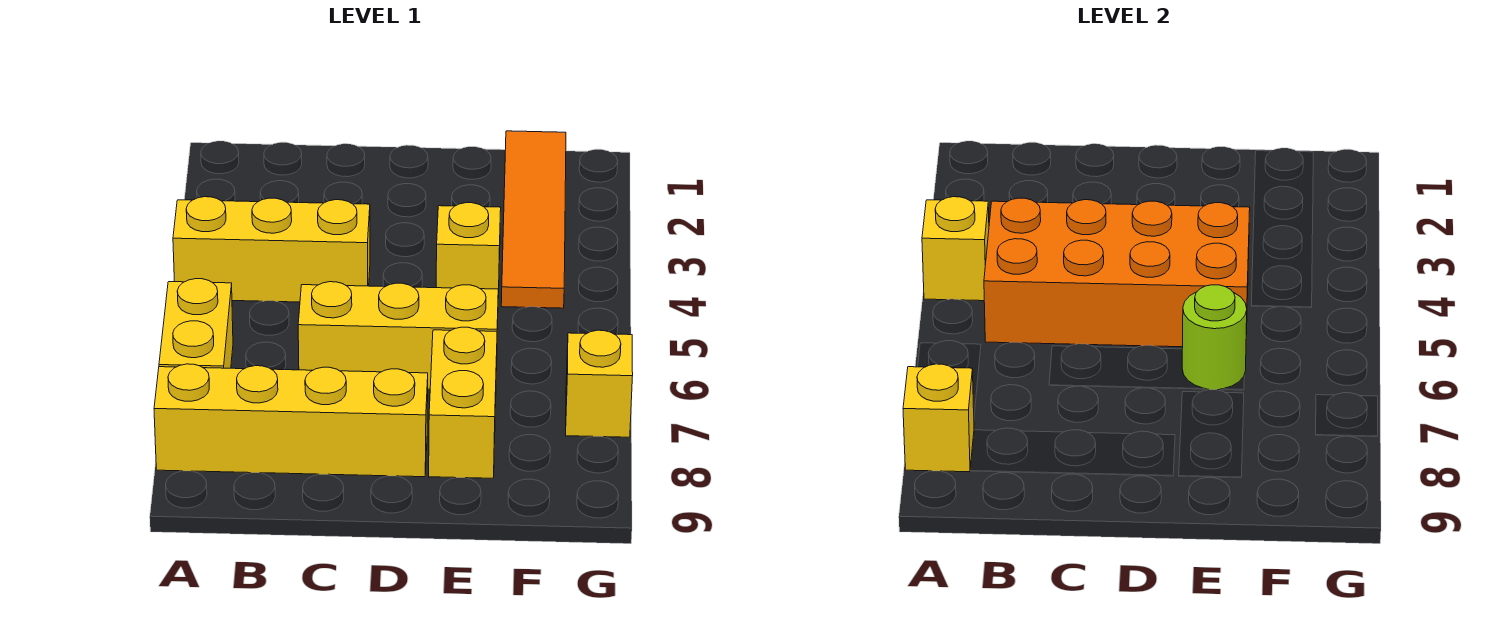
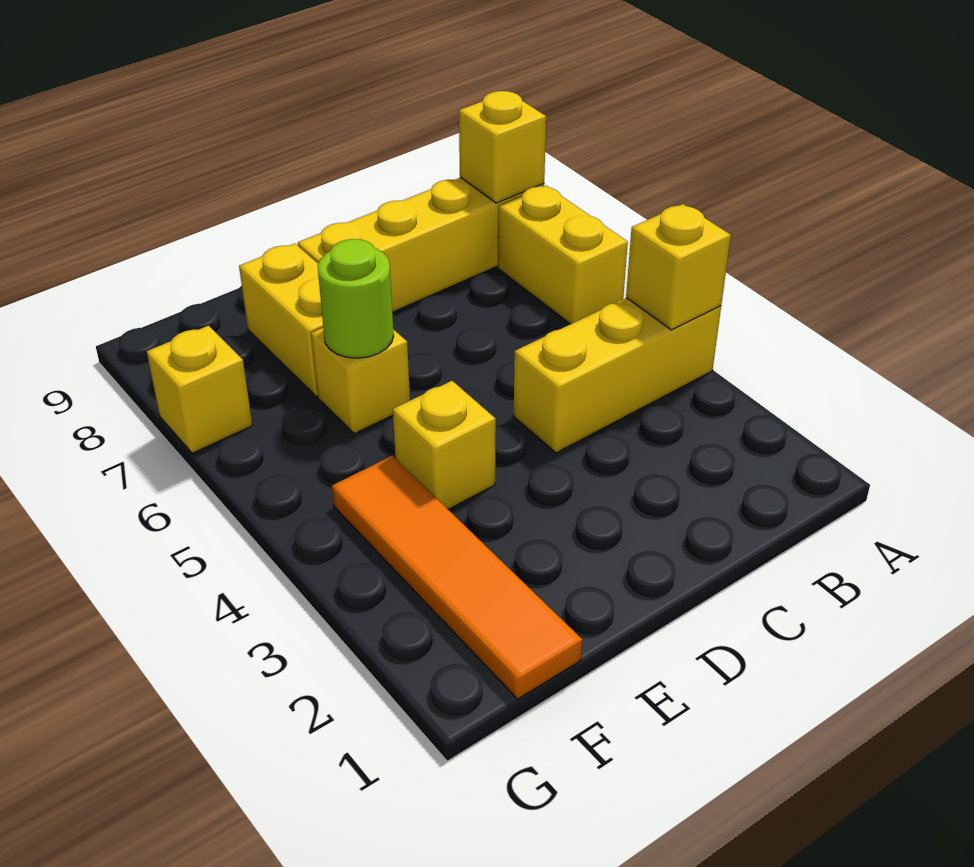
orange brick B4:E5 level 2 -> none
yellow brick C6:E6 level 1 -> yellow brick E6 level 1

